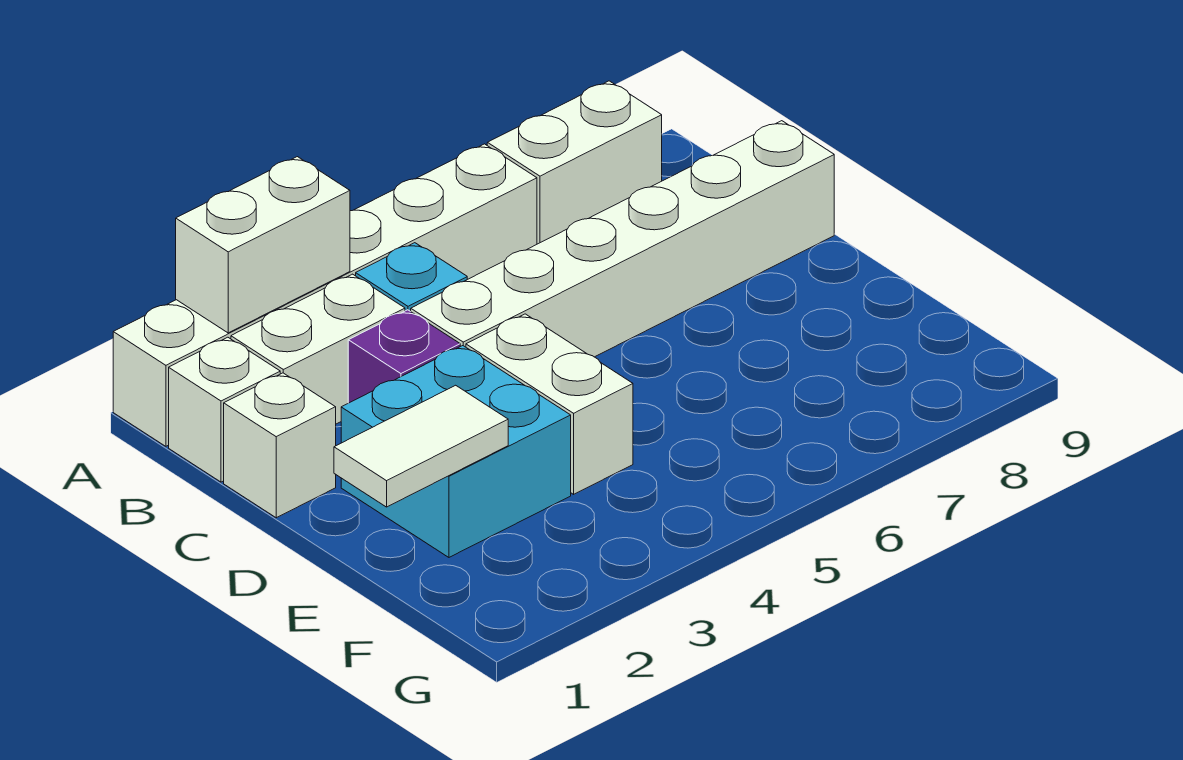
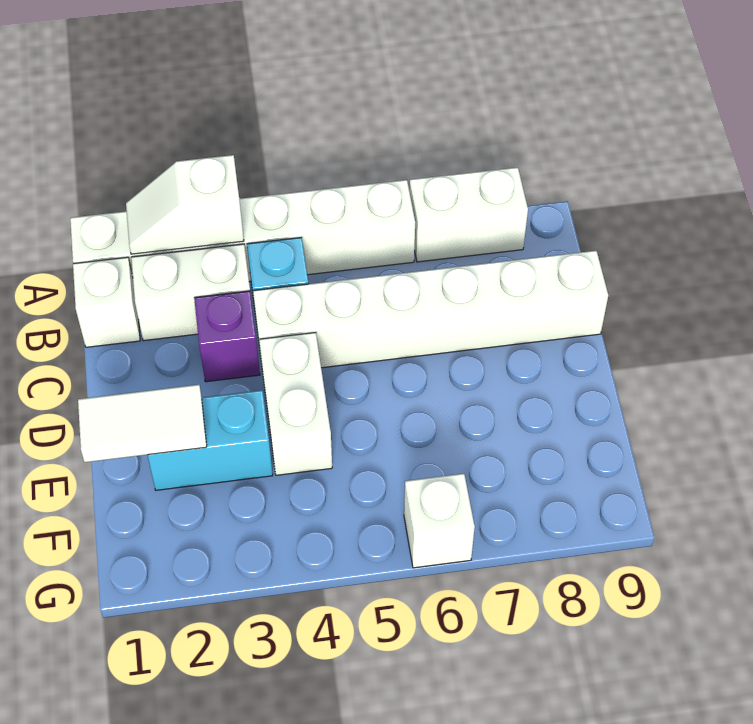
white brick A2:A3 level 2 -> white slope A2:A3 level 2 top 3
white brick C1 level 1 -> white brick G6 level 1
cyan brick D2:E3 level 1 -> cyan brick E2:E3 level 1

